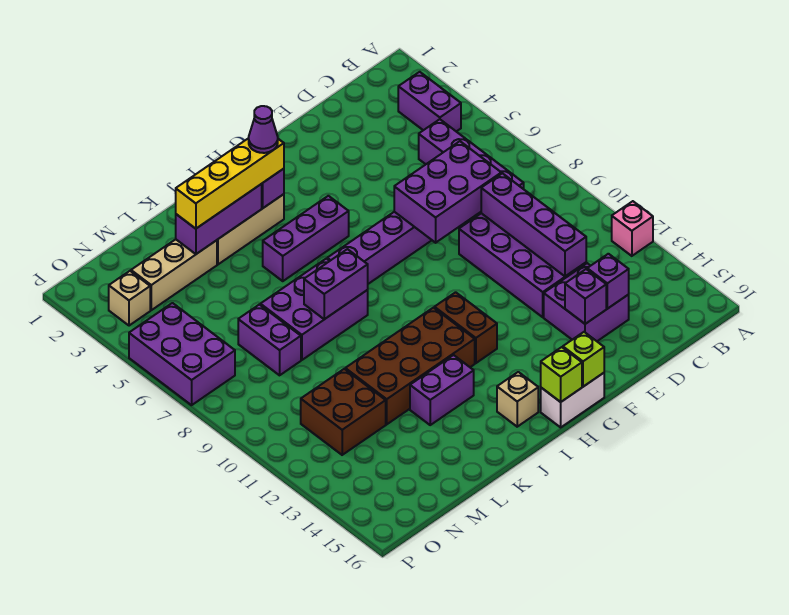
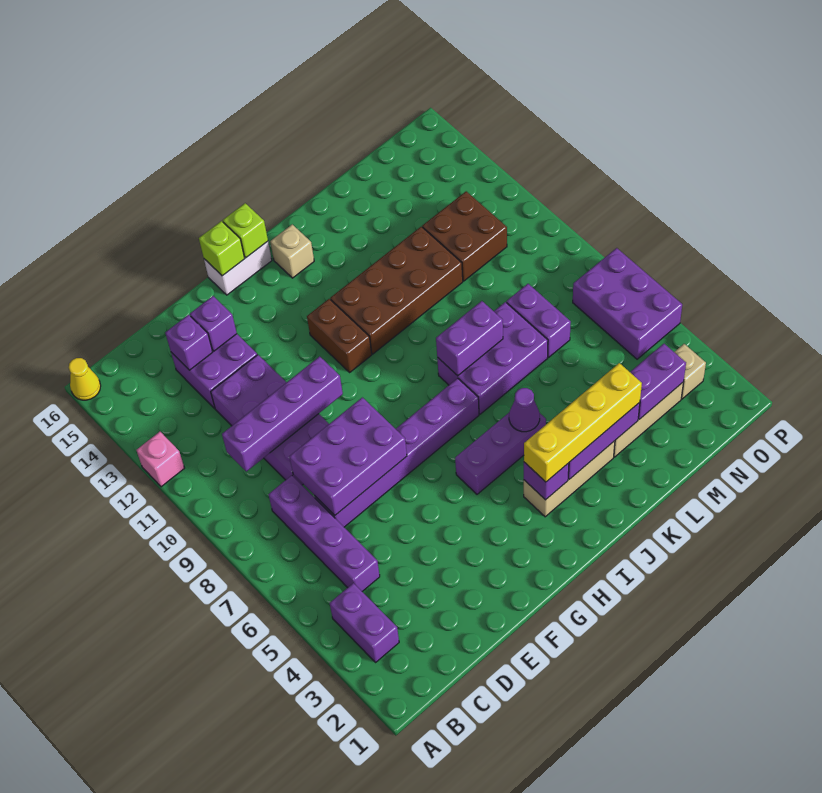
none -> yellow cone A16 level 1
purple brick D9:D12 level 2 -> purple brick C10:F10 level 2
purple cone I3 level 4 -> purple cone J5 level 2
purple brick J13:K13 level 1 -> purple brick M3:N3 level 2

